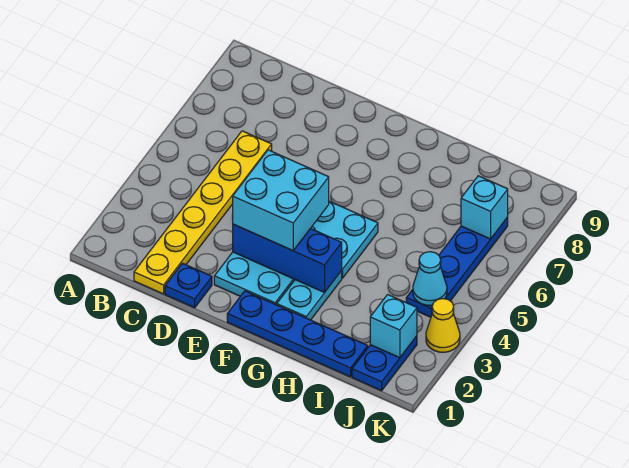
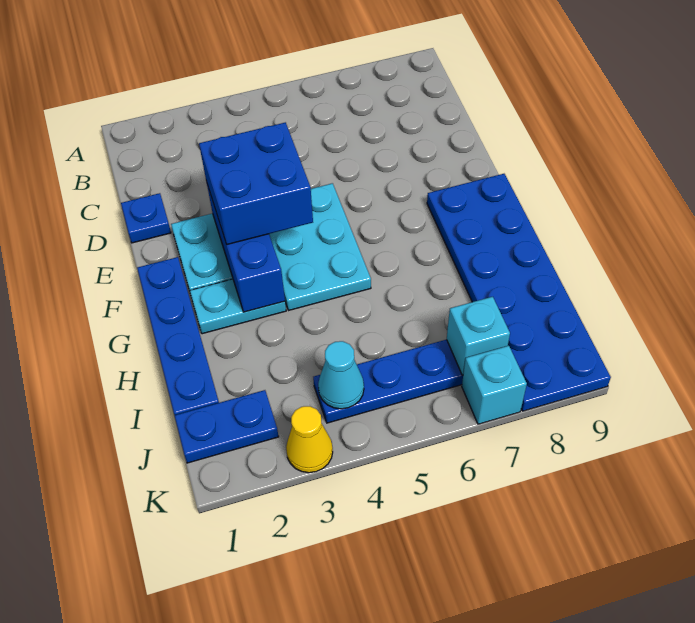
yellow plate C1:C6 level 1 -> none
cyan brick E3:F4 level 3 -> blue brick E3:F4 level 3
none -> blue plate F8:K9 level 1
cyan brick J2 level 2 -> cyan brick K7 level 1

